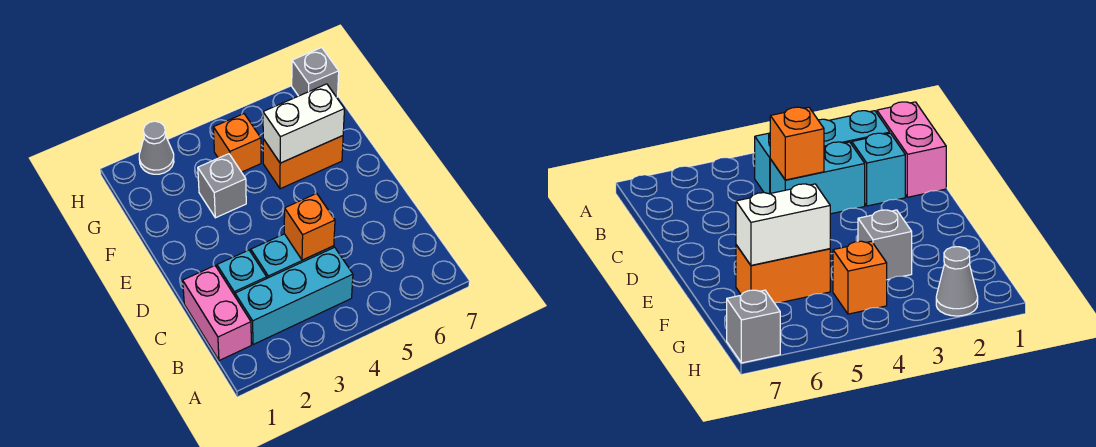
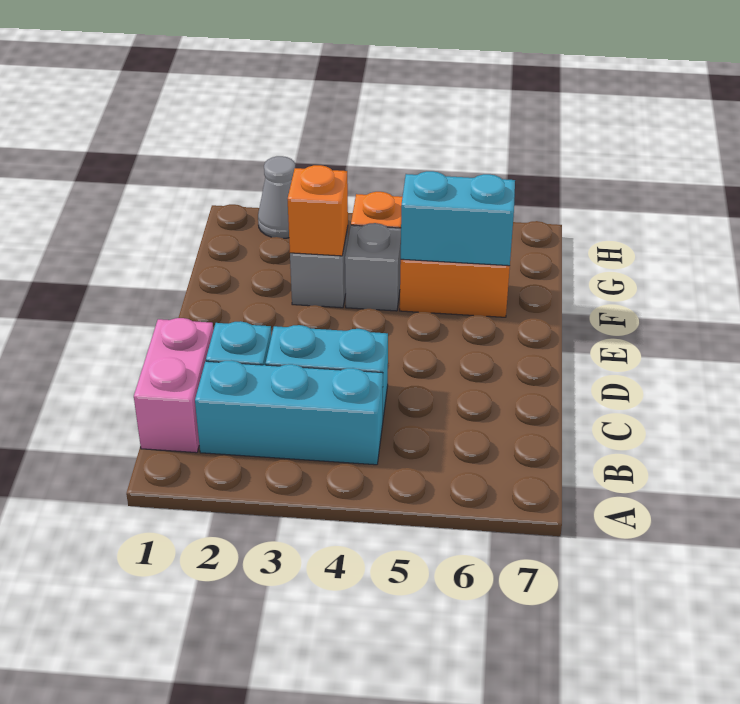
orange brick C4 level 2 -> orange brick F3 level 2
white brick F5:F6 level 2 -> cyan brick F5:F6 level 2
grey brick H7 level 1 -> grey brick F4 level 1

